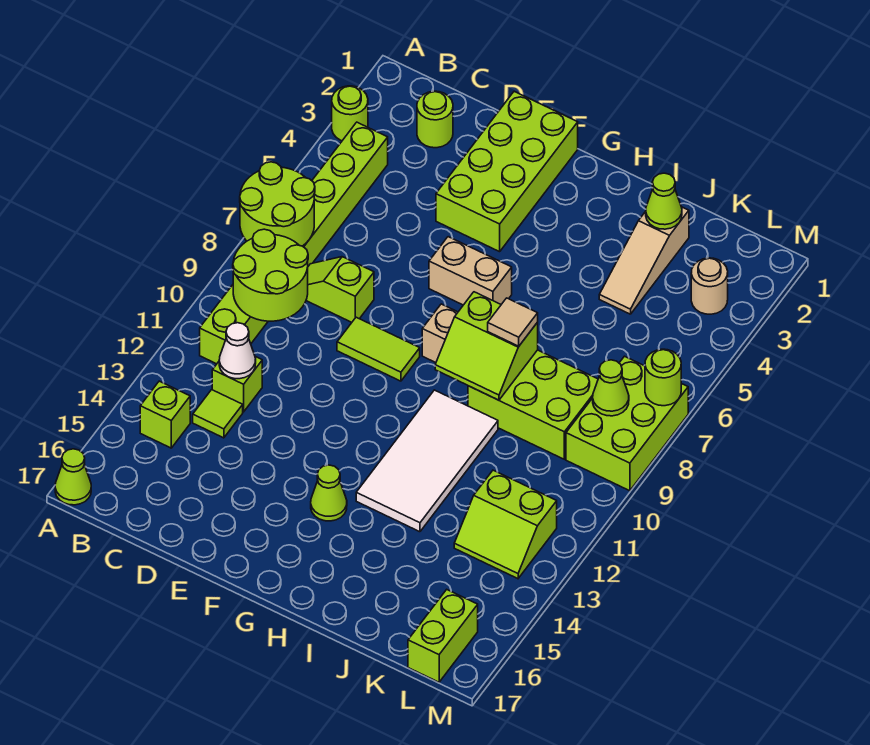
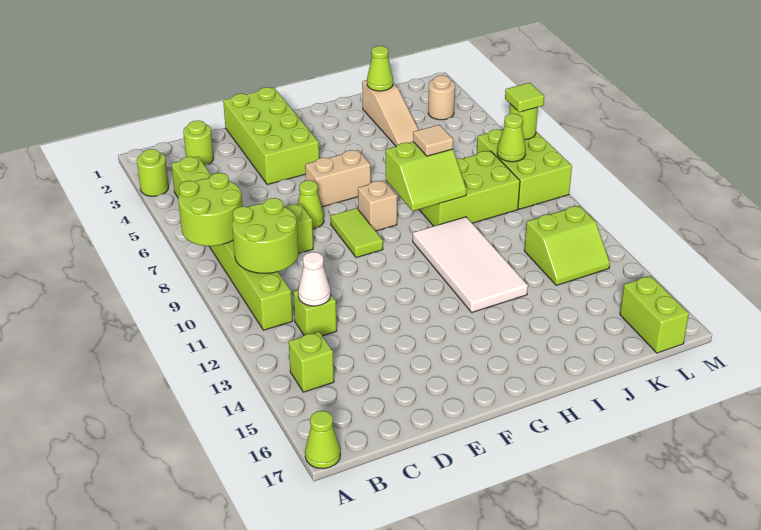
lime tile C13 level 1 -> lime tile M7 level 3
lime tile E9:F9 level 1 -> lime tile F8:F9 level 1
lime cone G14 level 1 -> lime cone E7 level 1

